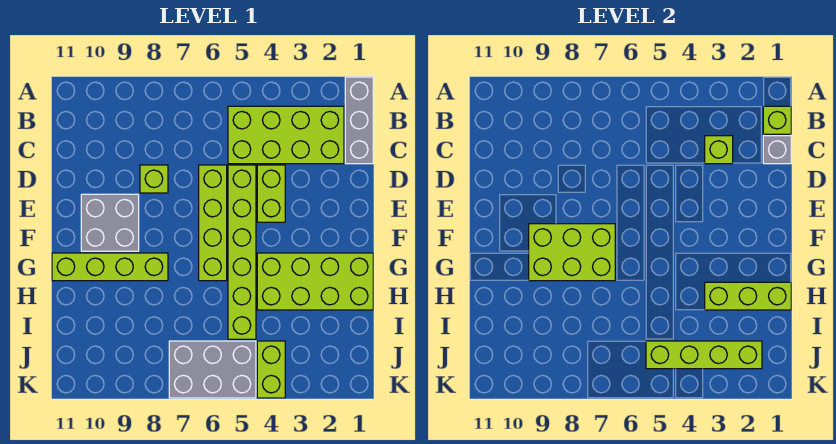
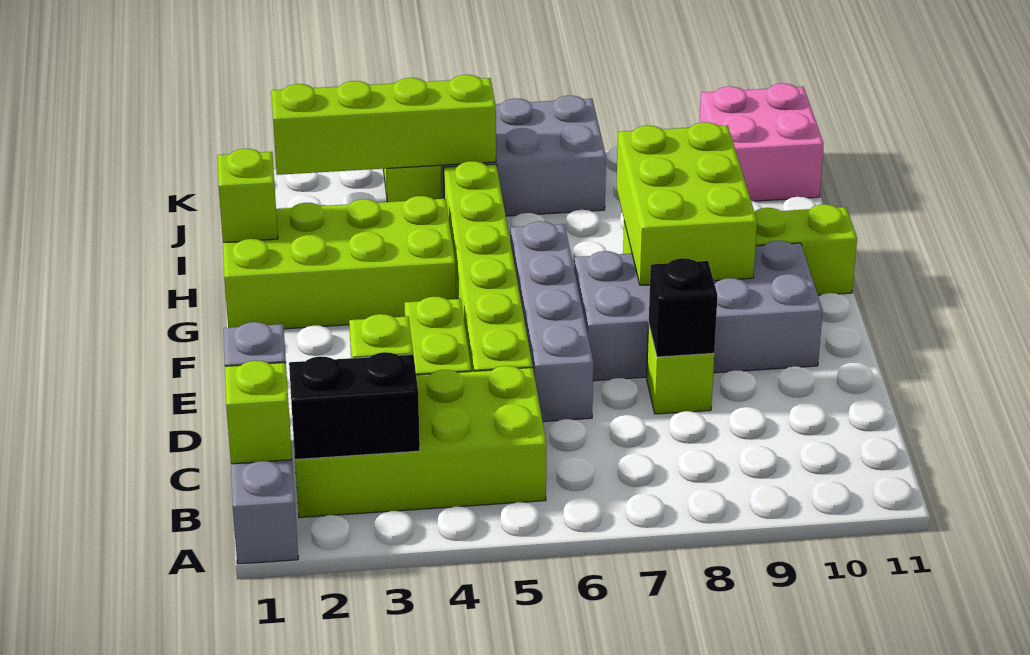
none -> black brick B2:B3 level 2
lime brick D6:G6 level 1 -> grey brick D6:G6 level 1
none -> black brick D8 level 2
grey brick E9:F10 level 1 -> grey brick E7:F10 level 1
lime brick F7:G9 level 2 -> lime brick F8:H9 level 2
lime brick H1:H3 level 2 -> lime brick H1 level 2
none -> pink brick J10:K11 level 1

